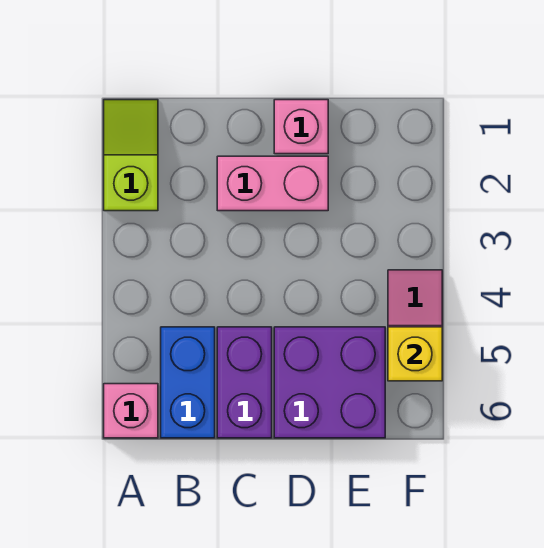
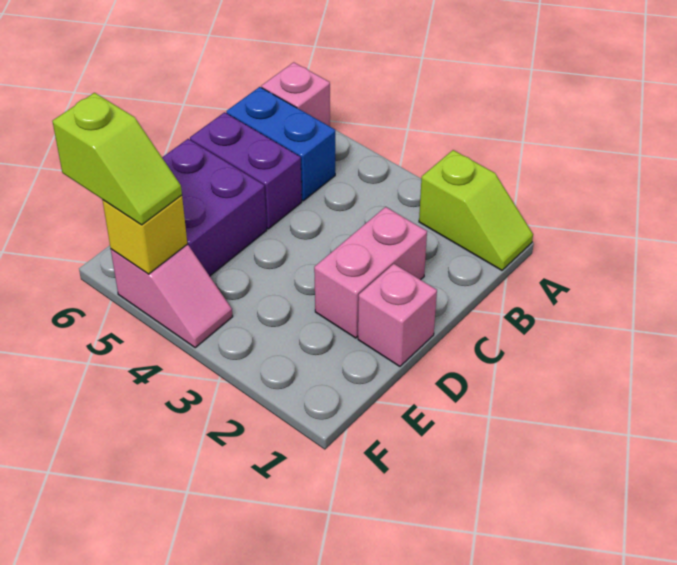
none -> lime slope F5:F6 level 3 top 6

